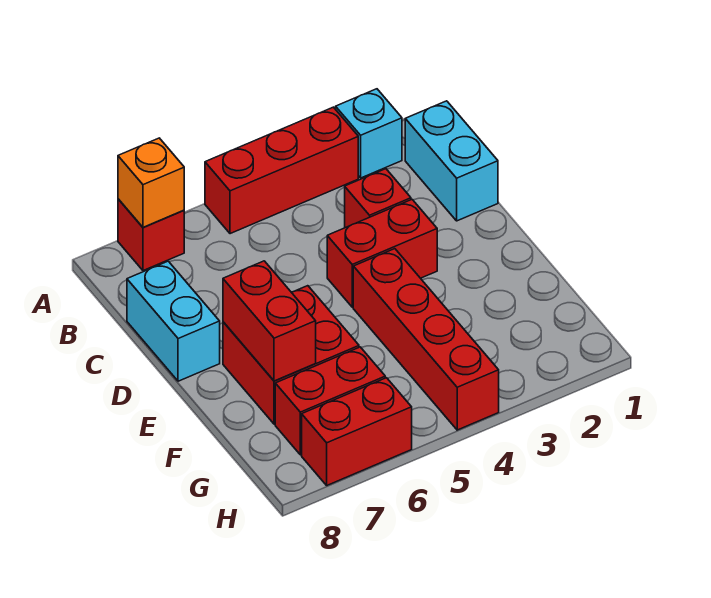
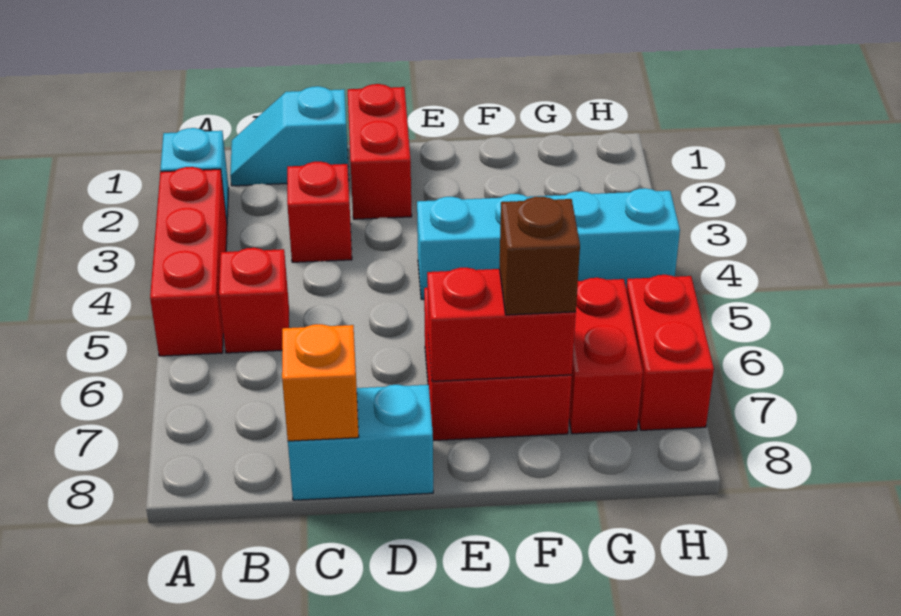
red brick A7 level 1 -> red brick B5 level 1
orange brick A7 level 2 -> orange brick C8 level 2
cyan brick B1:C1 level 1 -> cyan slope B1:C1 level 1 top C
red brick D3:D4 level 1 -> red brick D1:D2 level 1
red brick E4:H4 level 1 -> cyan brick E4:H4 level 1
none -> brown brick F7 level 3

